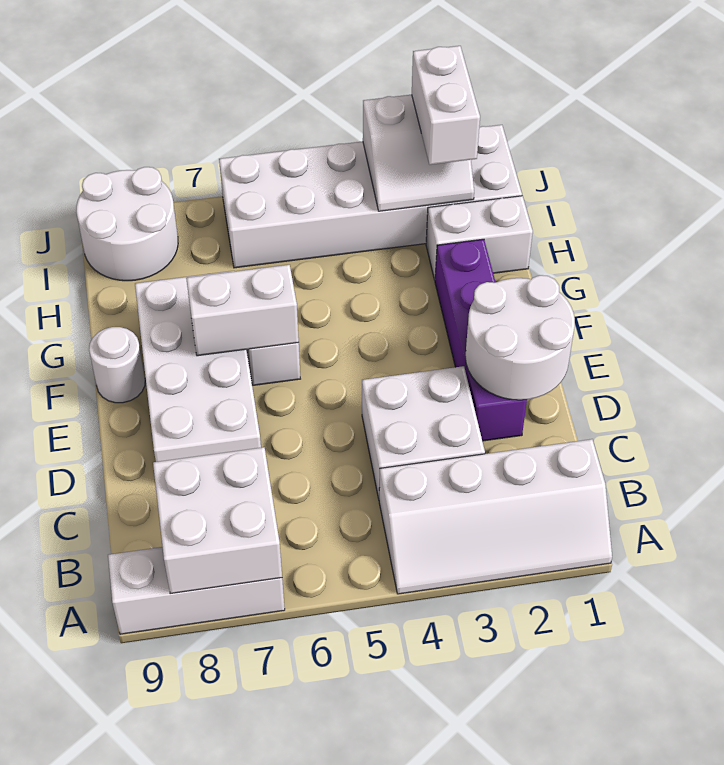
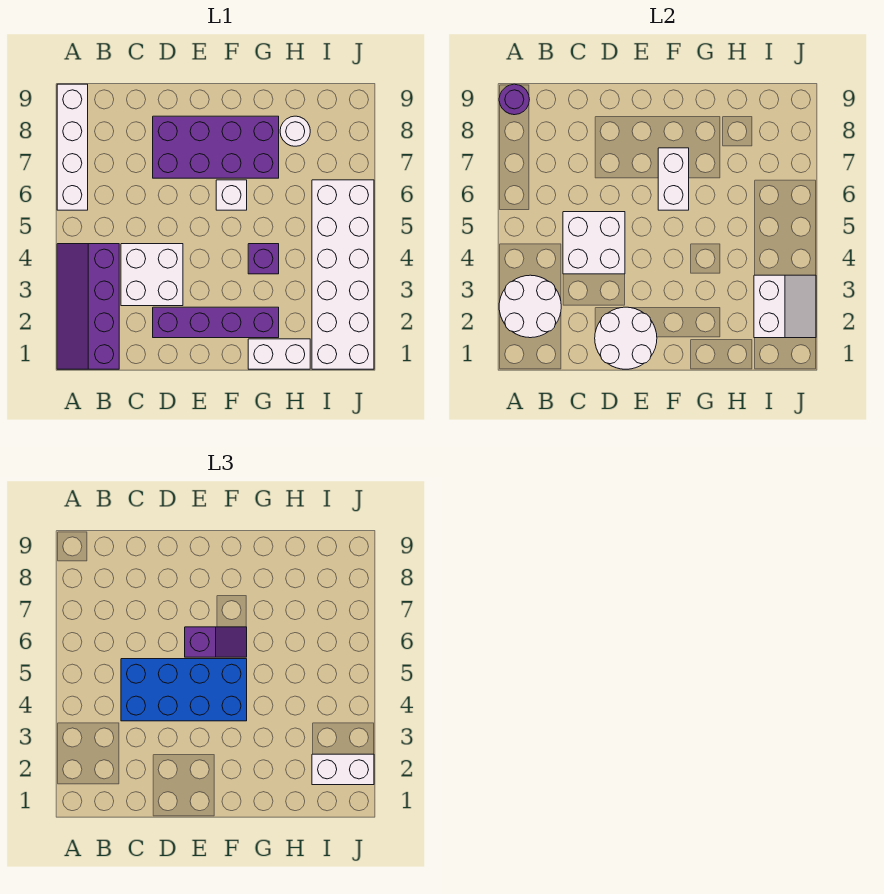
white slope A1:B4 level 1 top B -> purple slope A1:B4 level 1 top B
white brick A7:A9 level 1 -> white brick A6:A9 level 1
white brick A7:B8 level 2 -> white brick C4:D5 level 2
none -> purple round brick A9 level 2
none -> blue brick C4:F5 level 3
white brick D7:G8 level 1 -> purple brick D7:G8 level 1
none -> purple slope E6:F6 level 3 top E
white round brick F9 level 1 -> white round brick H8 level 1
none -> purple brick G4 level 1
white brick H1:H2 level 1 -> white brick G1:H1 level 1
white slope I2:J3 level 2 top J -> white slope I2:J3 level 2 top I
white round brick I8:J9 level 1 -> white round brick A2:B3 level 2

